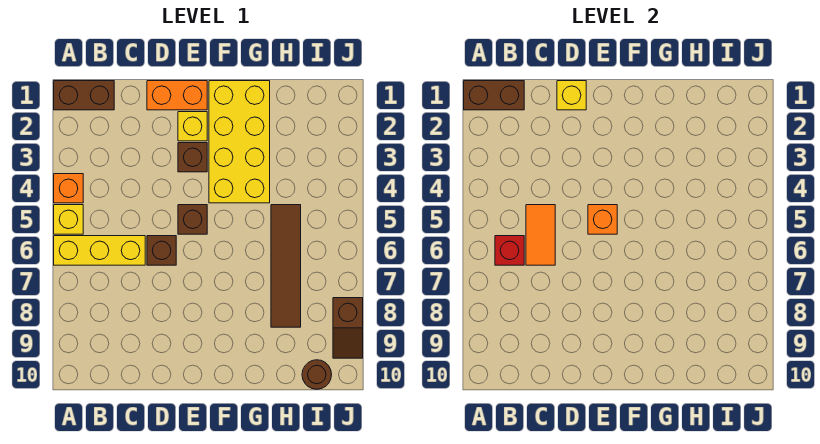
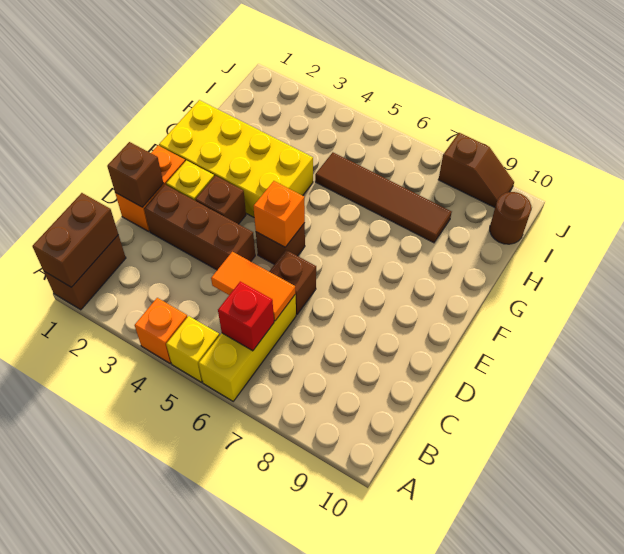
yellow brick D1 level 2 -> brown brick D1 level 2
none -> brown brick D2:D4 level 1

